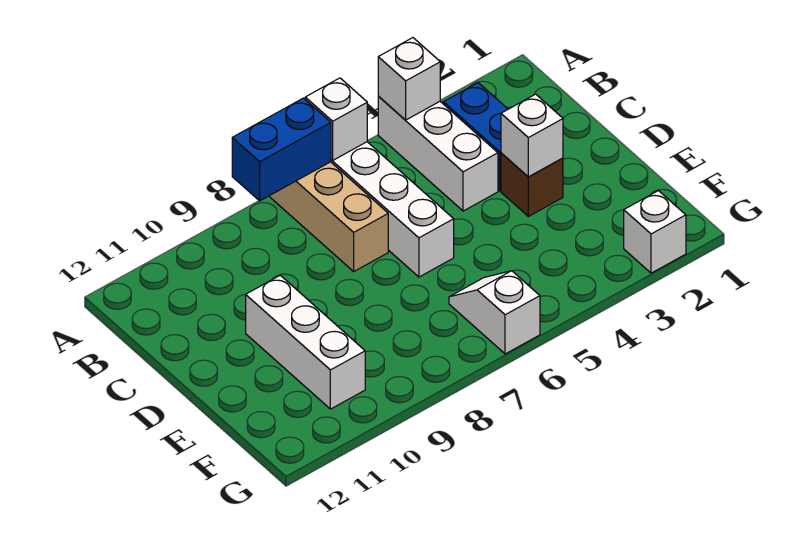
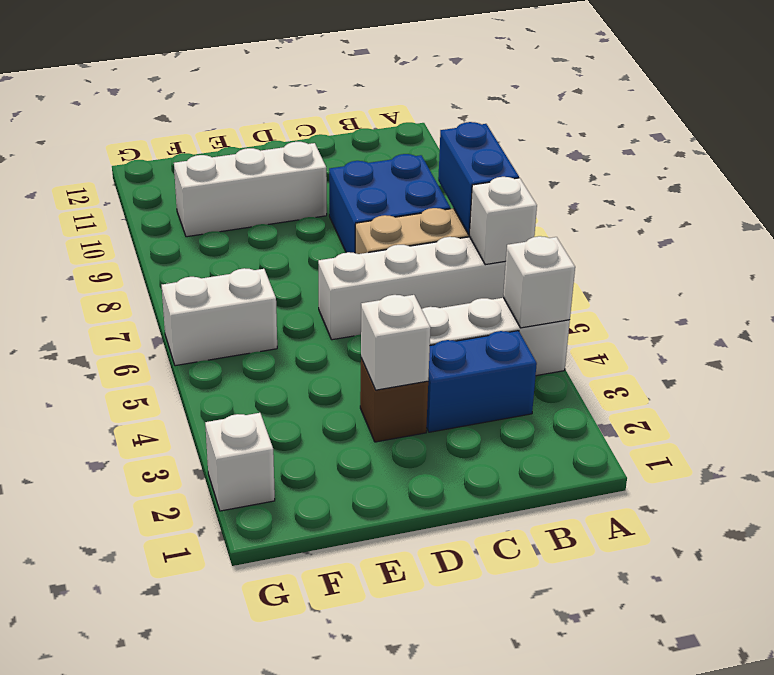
none -> blue brick B8:C9 level 1
white slope F6:G6 level 1 top G -> white brick F6:G6 level 1

